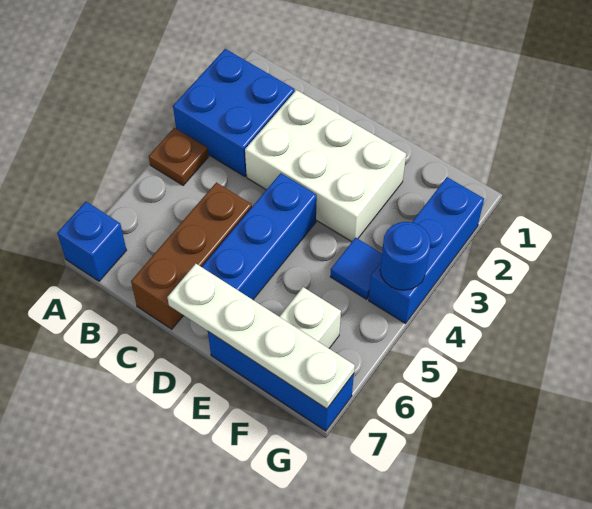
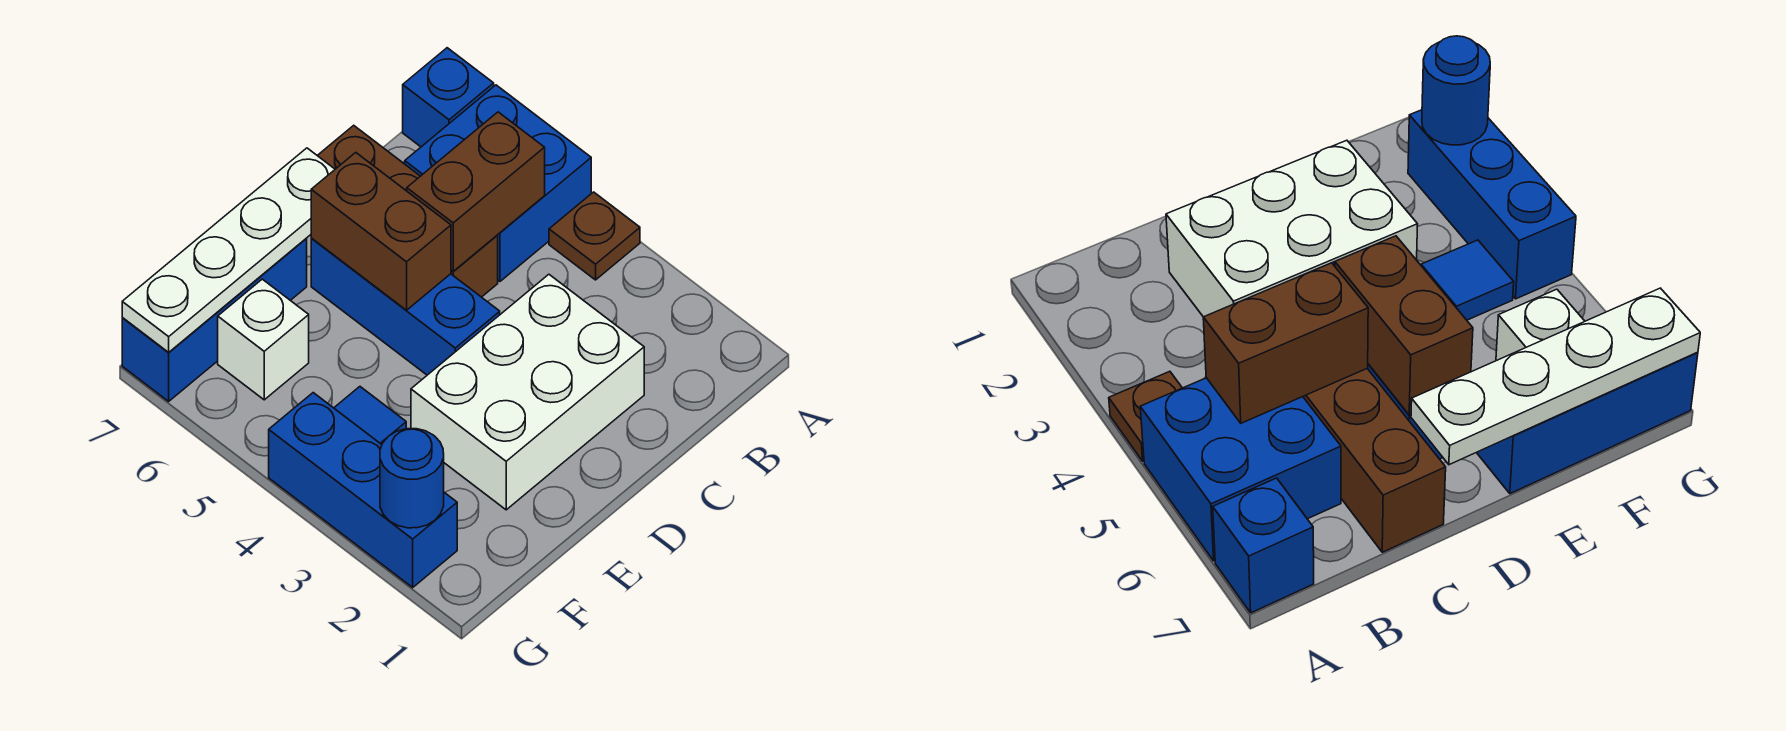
blue brick A2:B3 level 1 -> blue brick A5:B6 level 1
none -> brown brick B5:C5 level 2
none -> brown brick D5:D6 level 2
blue round brick G4 level 2 -> blue round brick G2 level 2

